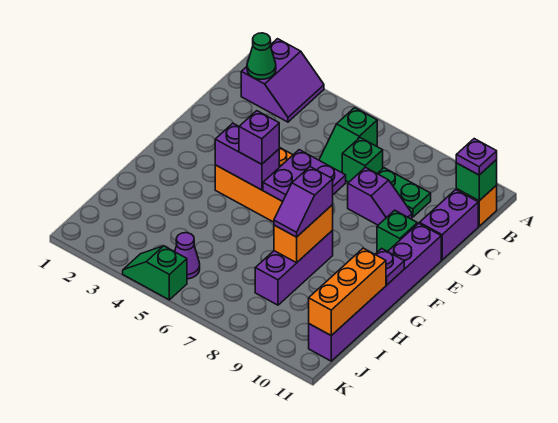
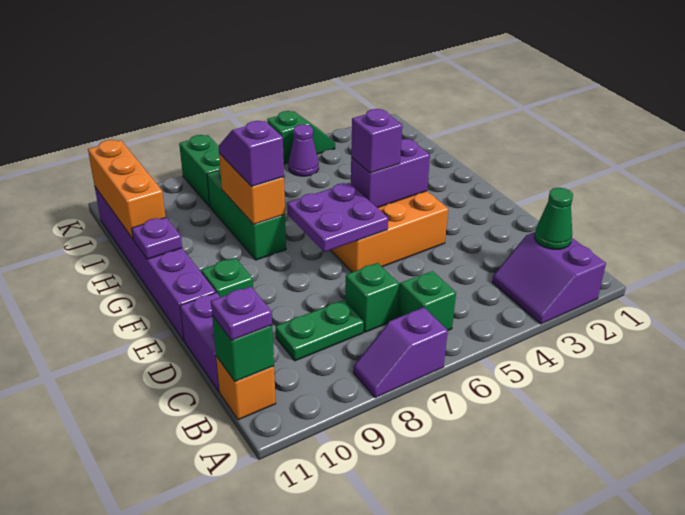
purple slope D8:D9 level 1 top 8 -> purple slope A7:A8 level 1 top 7
purple brick G8:I8 level 1 -> green brick G8:I8 level 1
none -> green brick J8:K8 level 1

